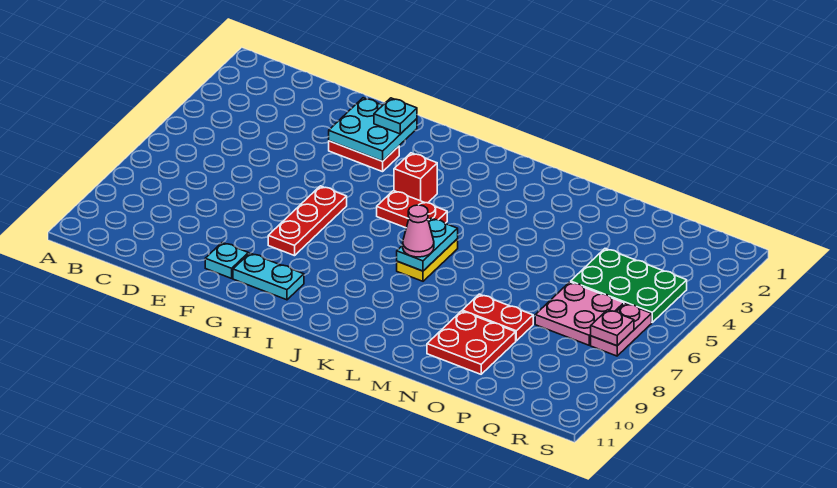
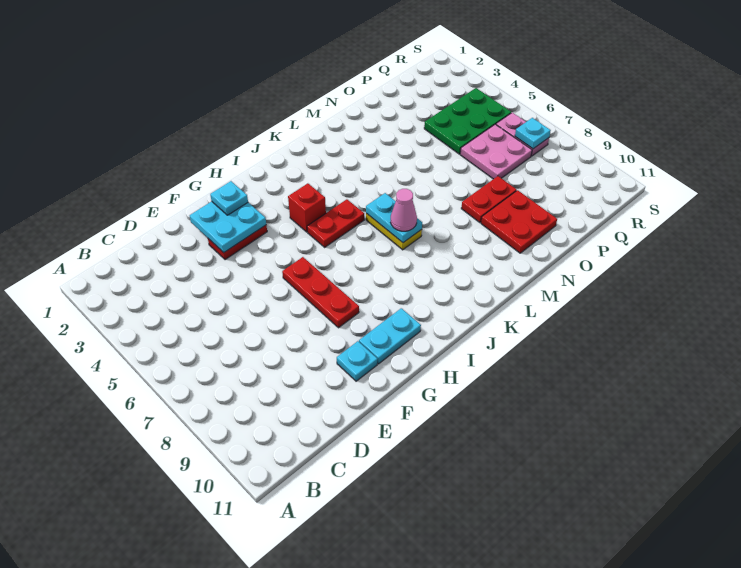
pink plate R7 level 2 -> cyan plate R7 level 2

